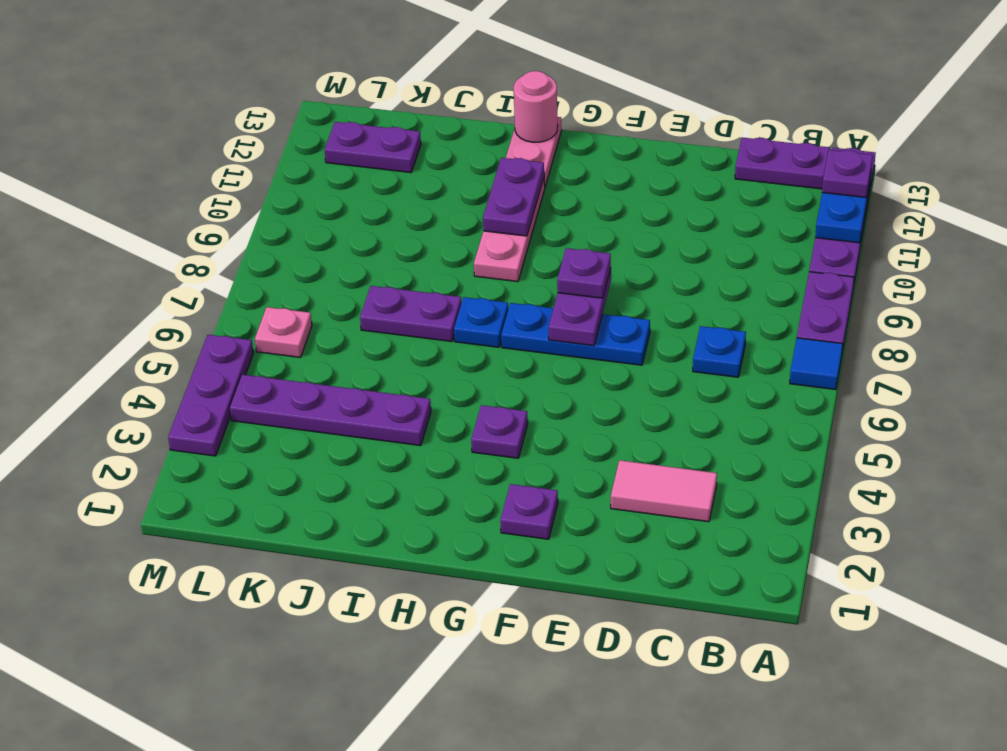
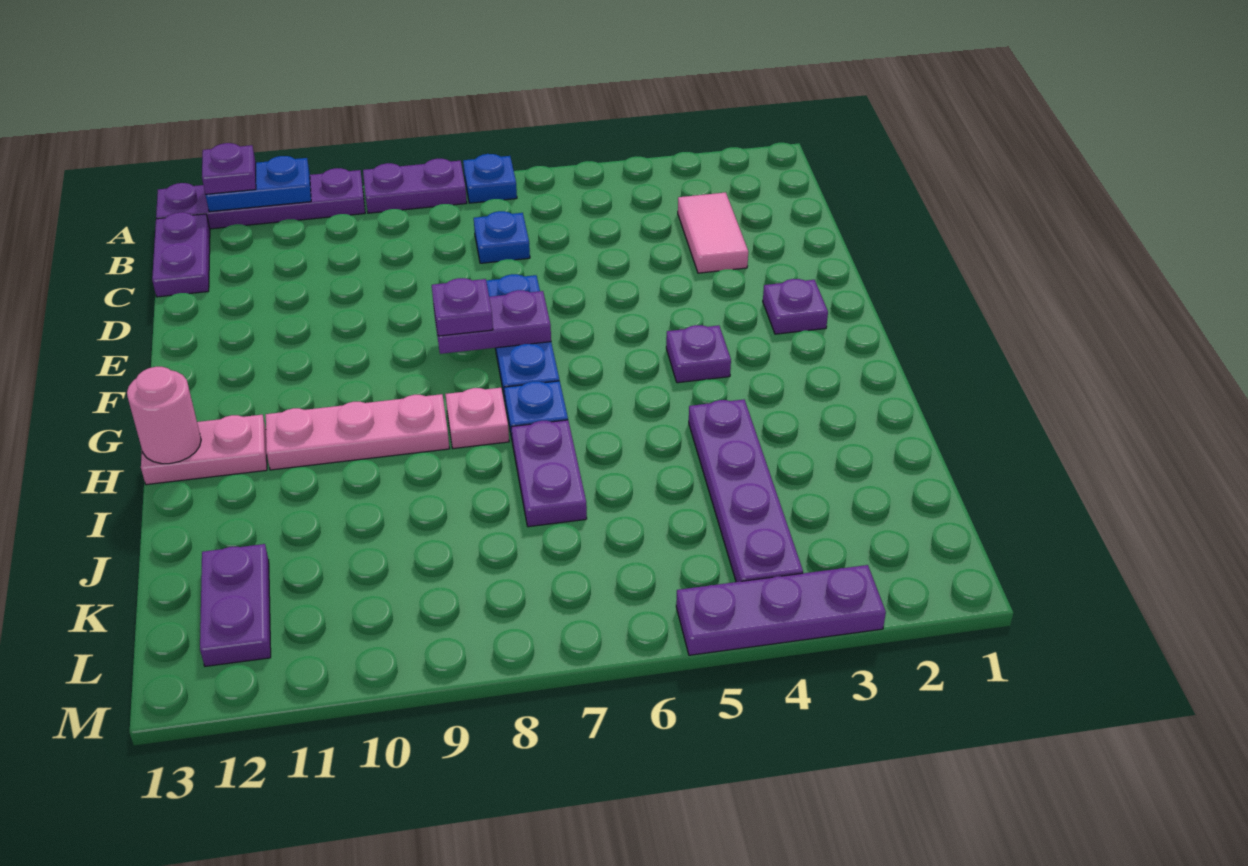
blue tile A7 level 1 -> blue plate A7 level 1
purple plate H10:H11 level 2 -> none
pink plate L6 level 1 -> pink plate H8 level 1

